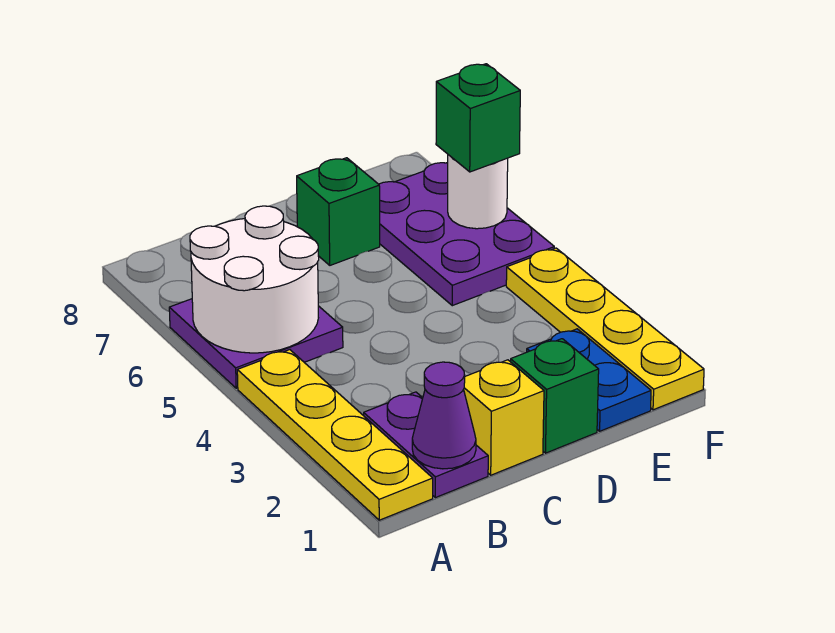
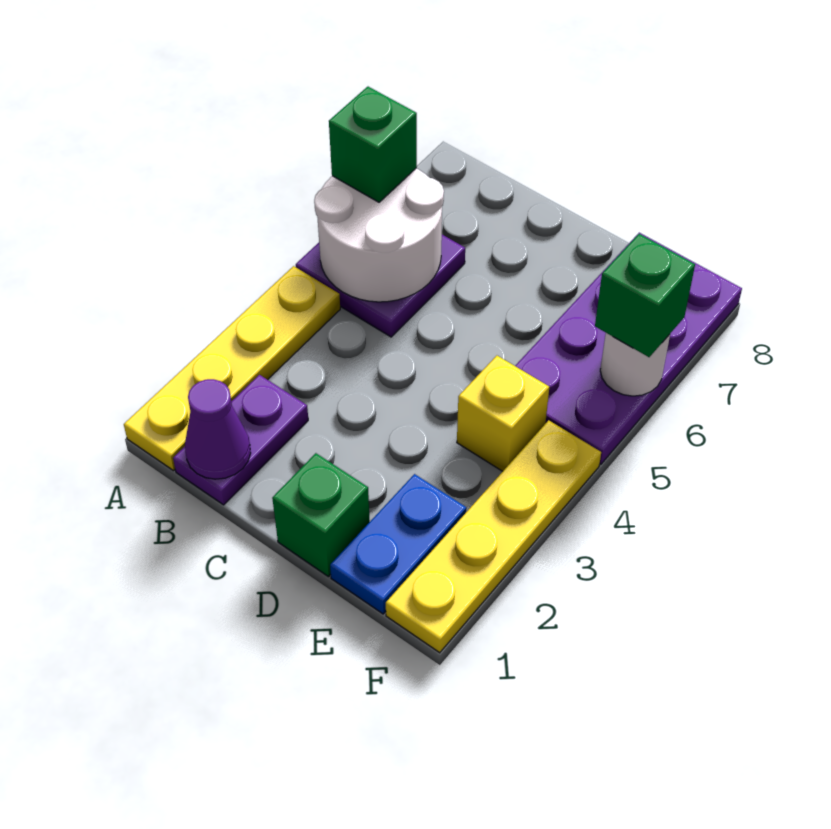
yellow brick C1 level 1 -> yellow brick E4 level 1
green brick D7 level 1 -> green brick A6 level 3
purple plate E5:F7 level 1 -> purple plate E5:F8 level 1

